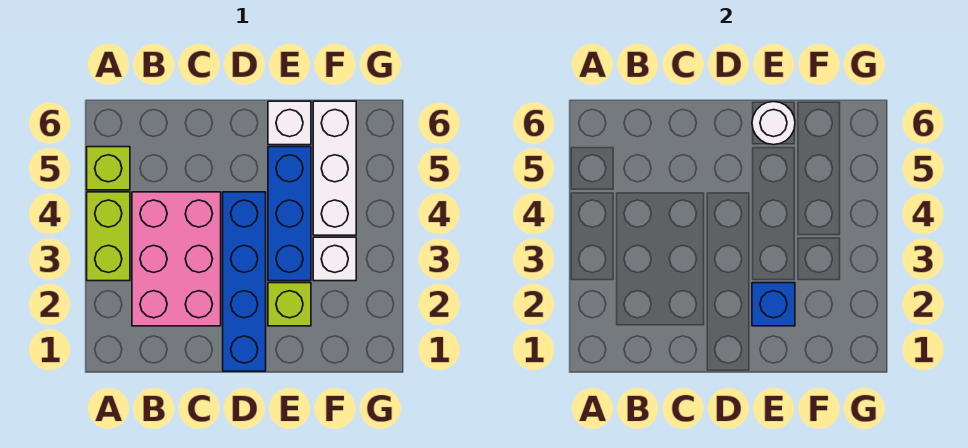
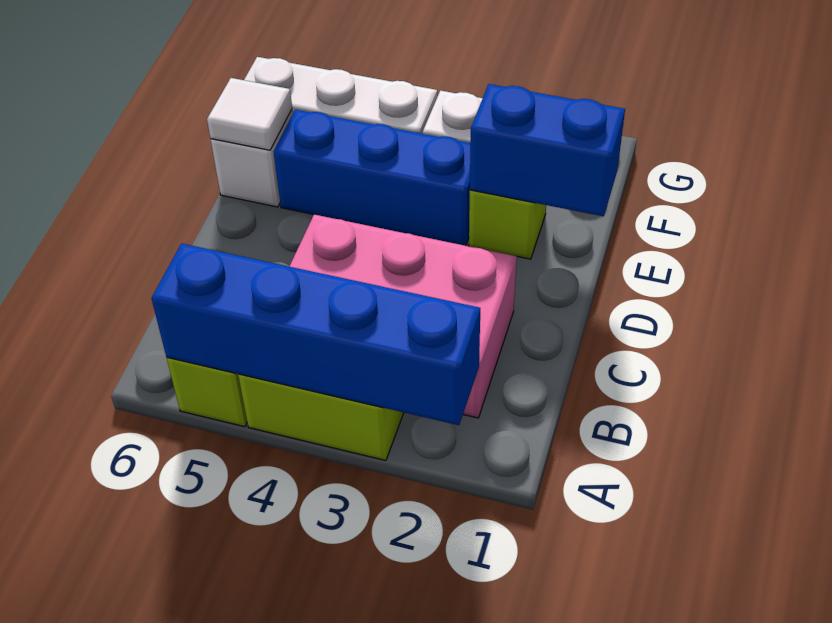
blue brick D1:D4 level 1 -> blue brick A2:A5 level 2
blue brick E2 level 2 -> blue brick E1:E2 level 2
white round brick E6 level 2 -> white tile E6 level 2

